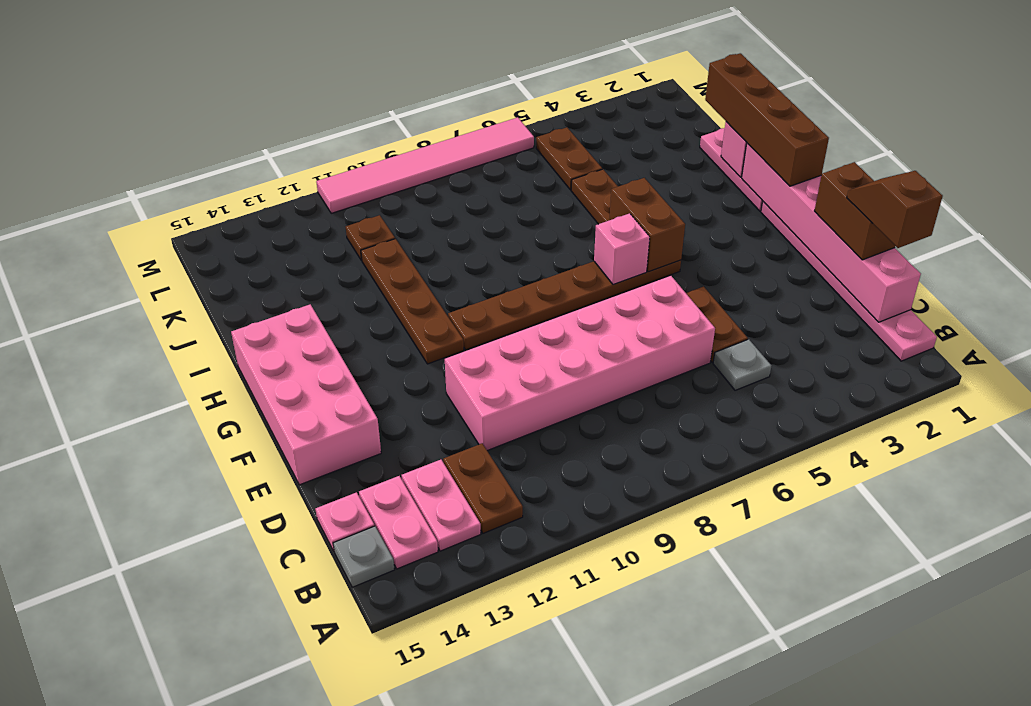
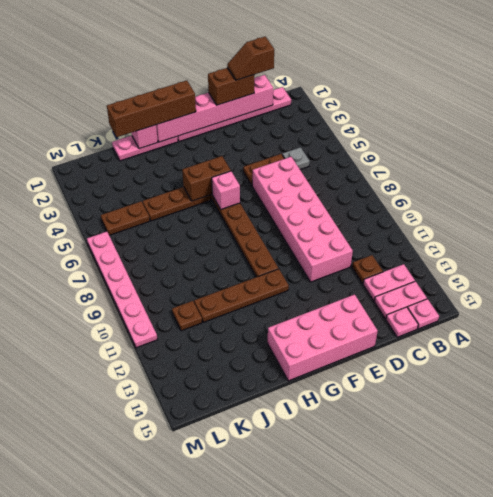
brown plate B12:C12 level 1 -> brown plate C12 level 1
grey plate B15 level 1 -> pink plate B15 level 1
pink tile M6:M11 level 1 -> pink plate M6:M11 level 1

